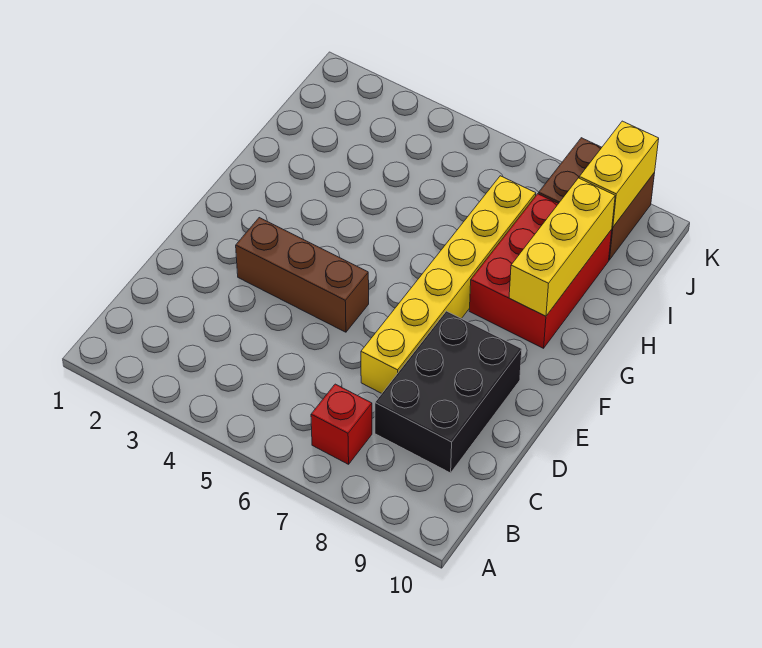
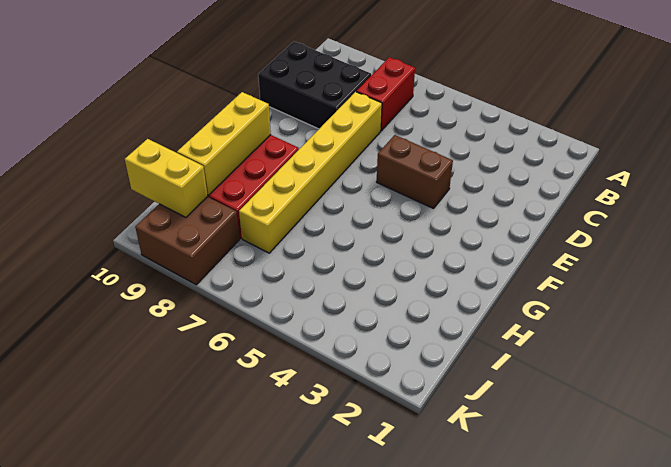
red brick B7 level 1 -> red brick B7:C7 level 1
black brick C8:E9 level 1 -> black brick C8:D10 level 1
brown brick E3:E5 level 1 -> brown brick E4:E5 level 1
yellow brick J9:K9 level 2 -> yellow brick J9:J10 level 2

